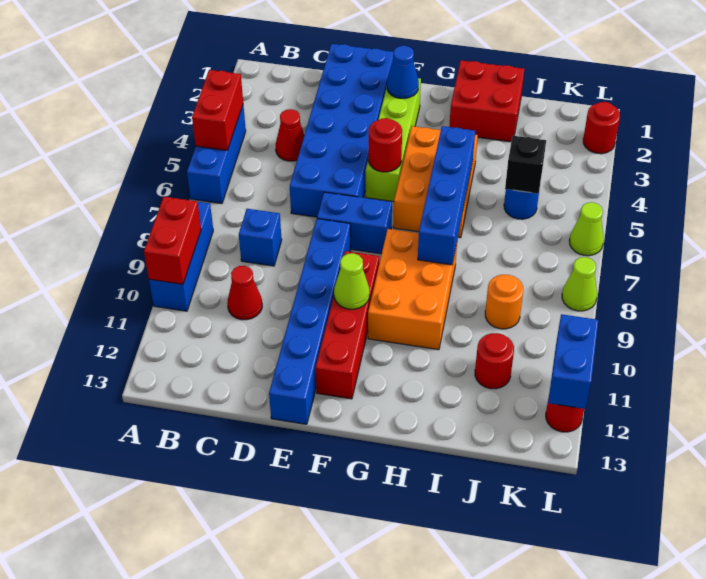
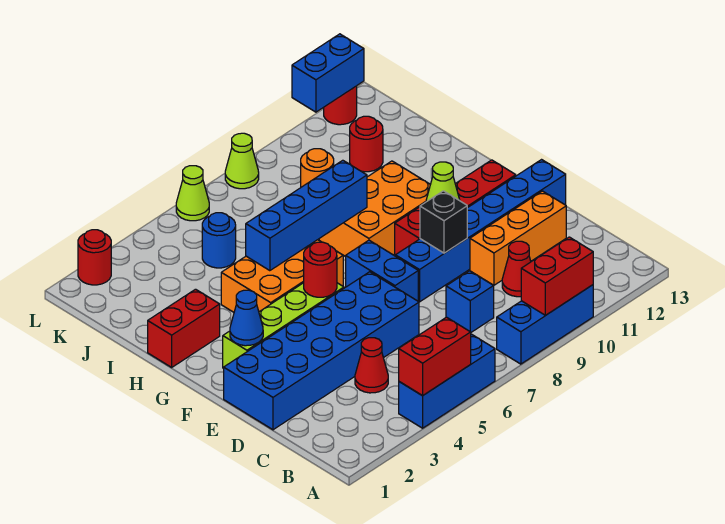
none -> orange brick D10:D12 level 1
red brick H1:I2 level 1 -> red brick H1:H2 level 1
black brick J5 level 2 -> black brick E9 level 2

